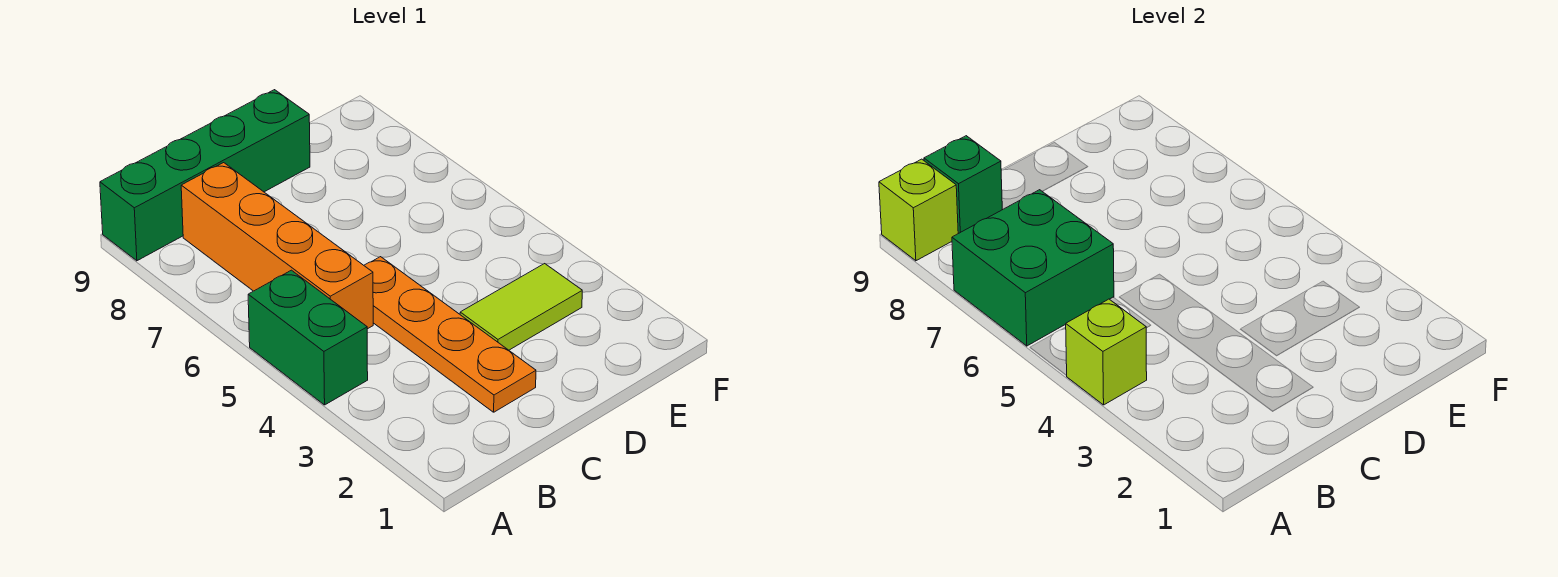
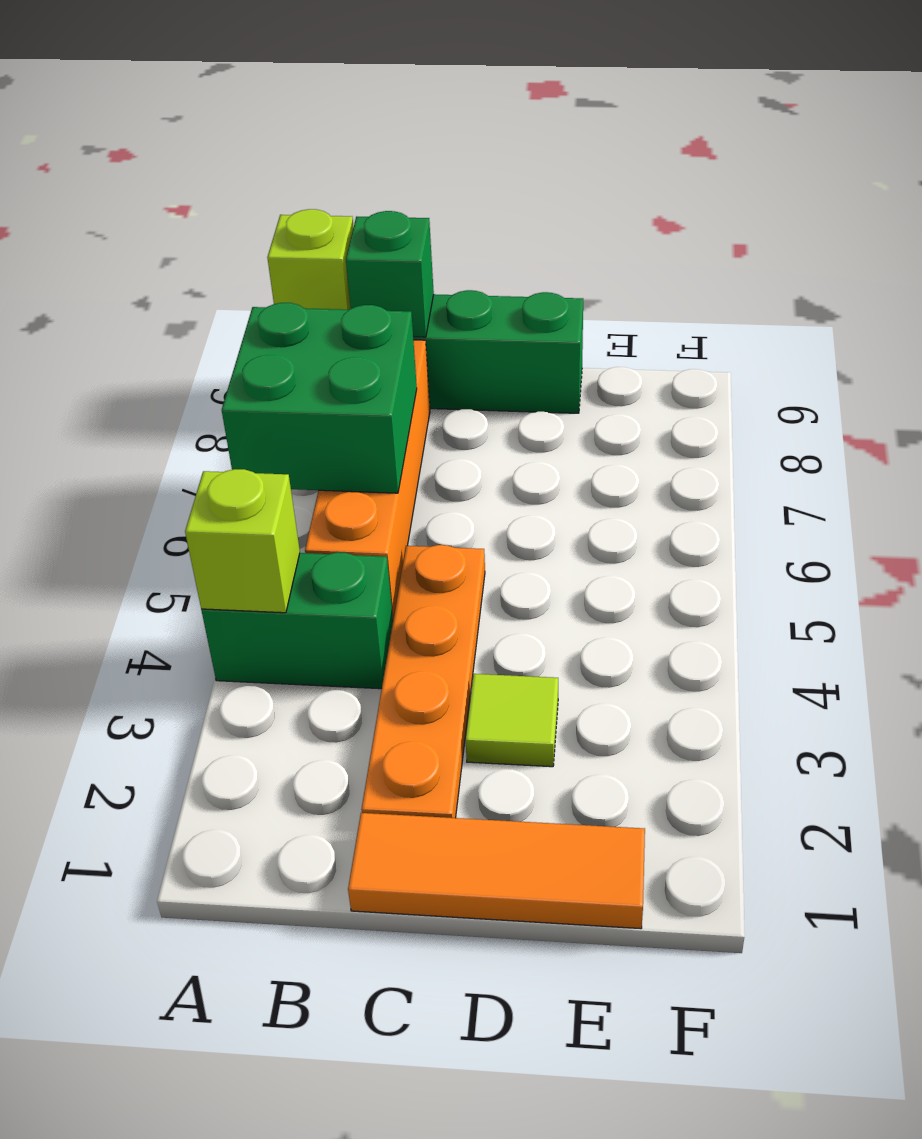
green brick A4:A5 level 1 -> green brick A4:B4 level 1
none -> orange tile C1:E1 level 1
lime tile D3:E3 level 1 -> lime tile D3 level 1

